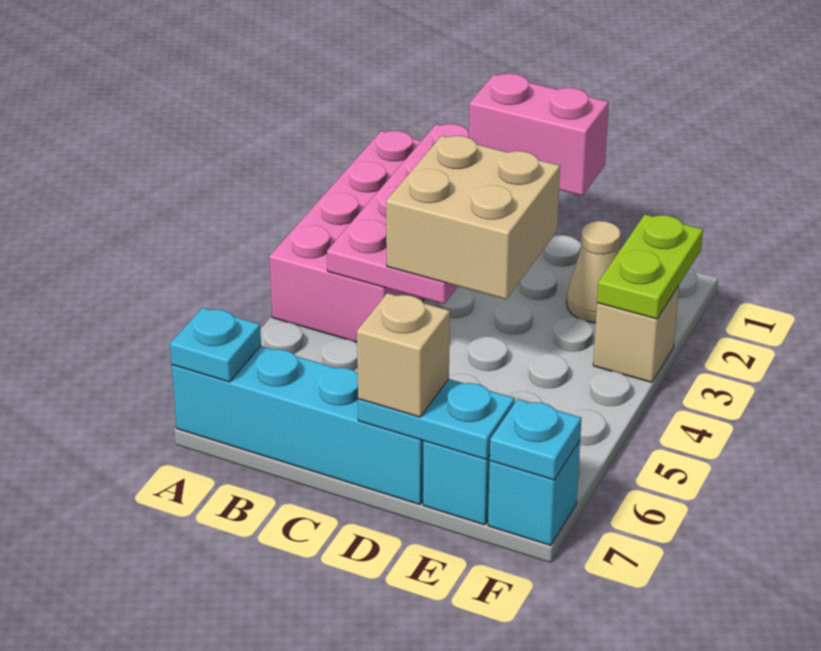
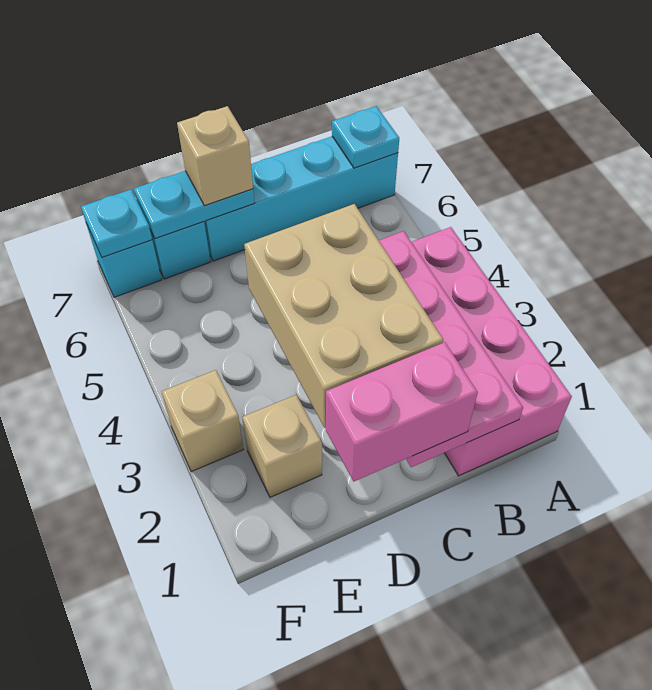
tan brick C3:D4 level 3 -> tan brick C2:D4 level 3
tan cone E2 level 1 -> tan brick E2 level 1
lime plate F2:F3 level 2 -> none

